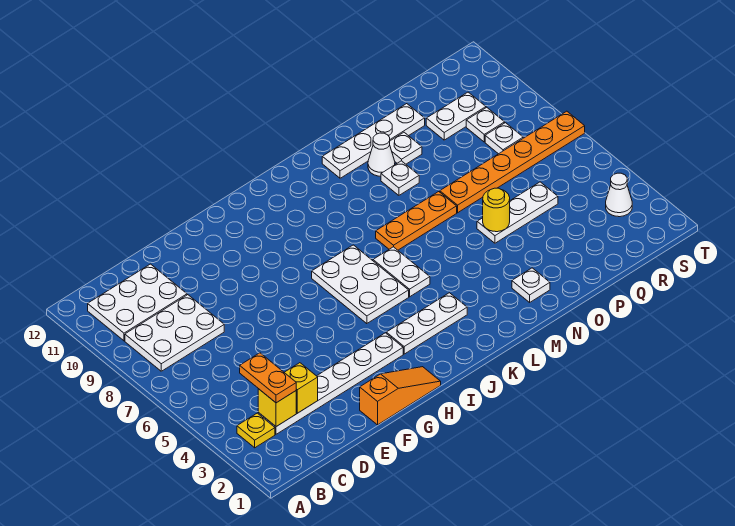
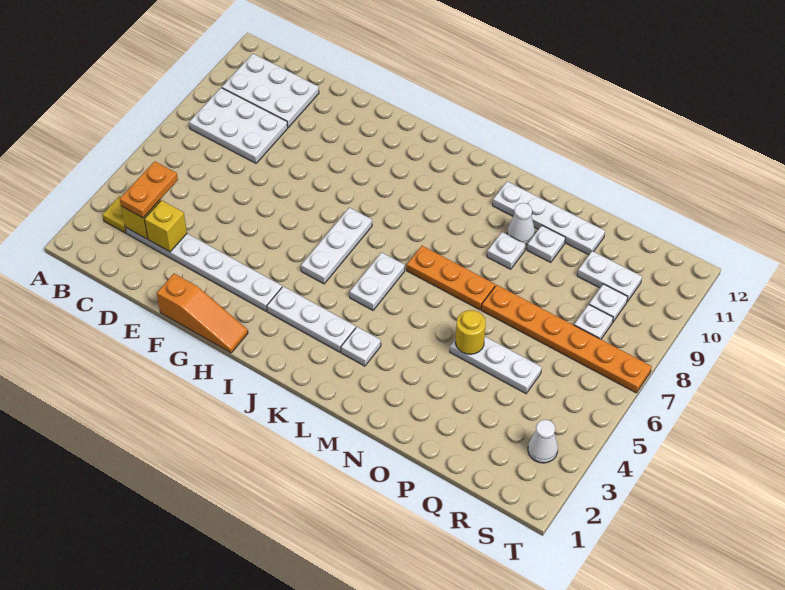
white plate I5:J7 level 1 -> white plate I5:I7 level 1
white plate N2 level 1 -> white plate L3 level 1

